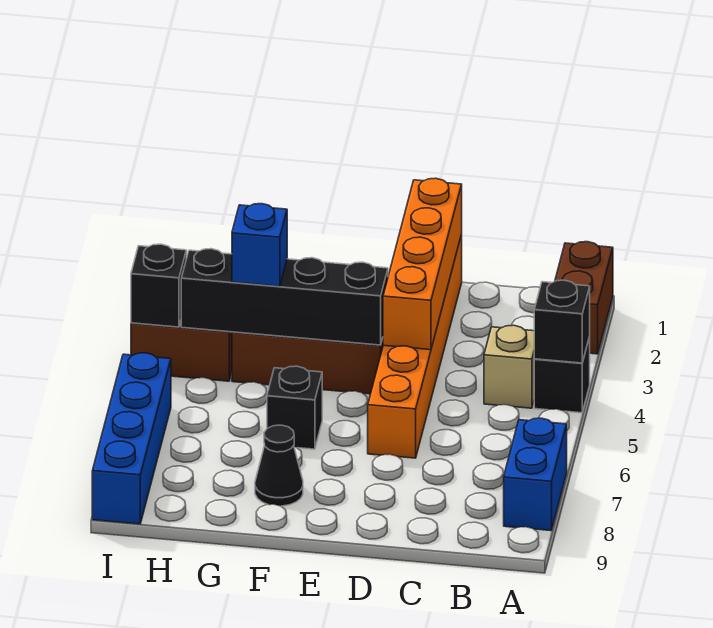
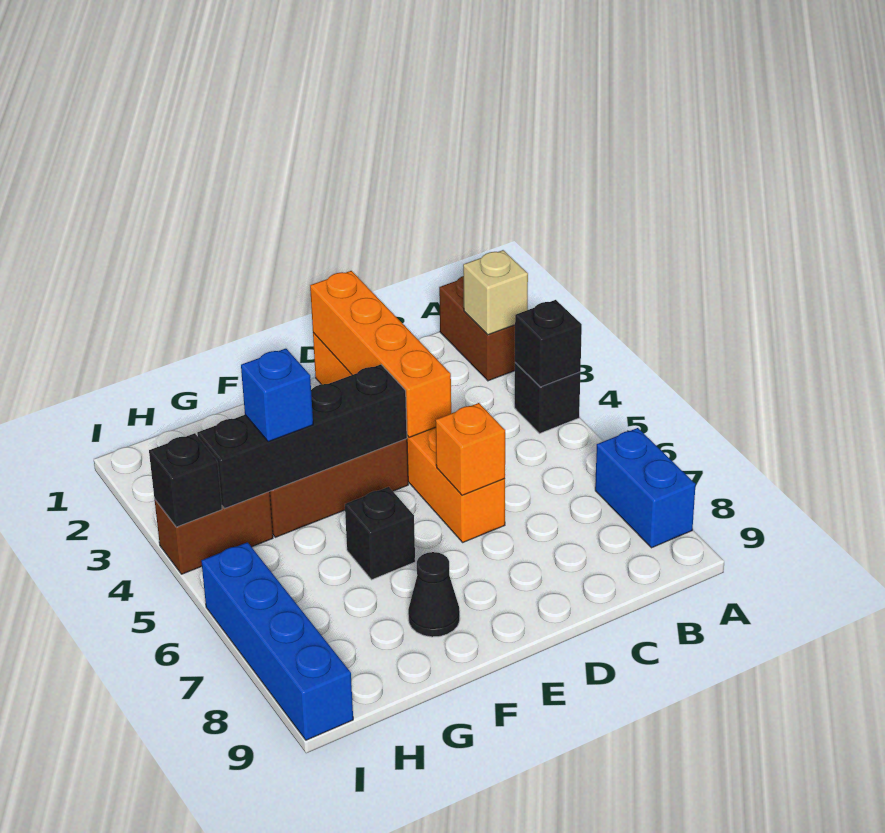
tan brick B4 level 1 -> tan brick A2 level 2
none -> orange brick D6 level 2

